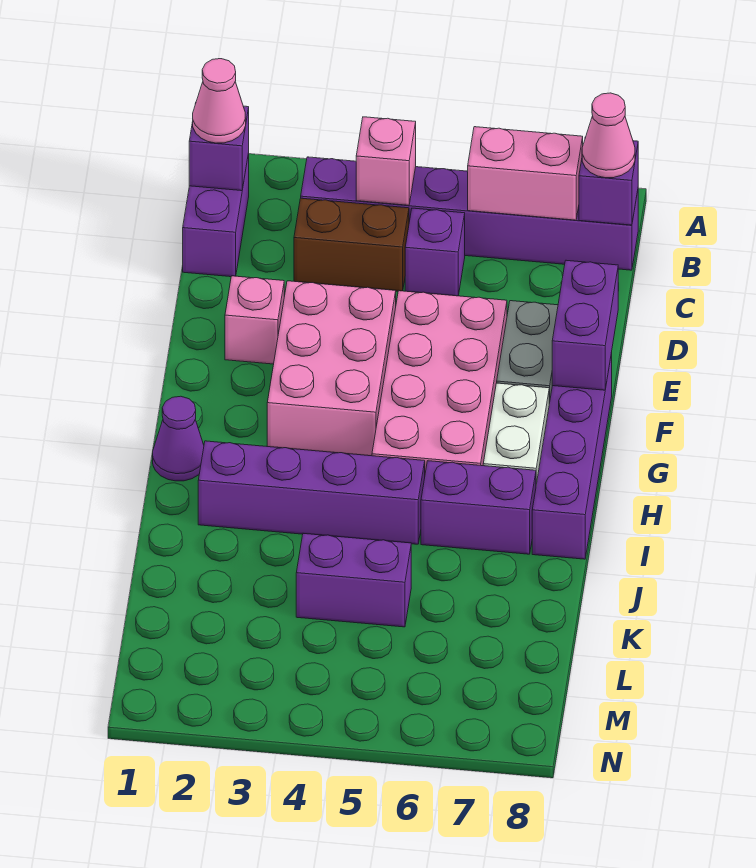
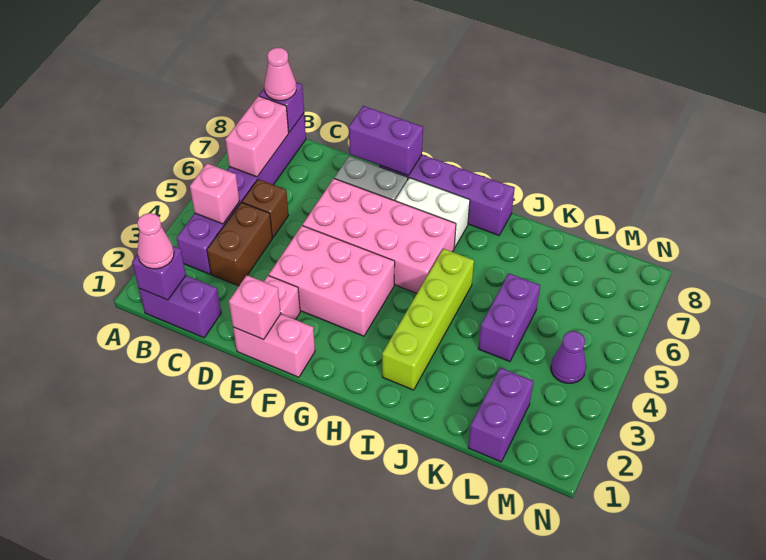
purple brick C5 level 1 -> brown brick C5 level 1
none -> pink brick E1:F1 level 1
none -> pink brick E1 level 2
purple cone H1 level 1 -> purple cone M4 level 1
purple brick I2:I5 level 1 -> lime brick I2:I5 level 1
purple brick I6:I7 level 1 -> purple brick L1:L2 level 1

